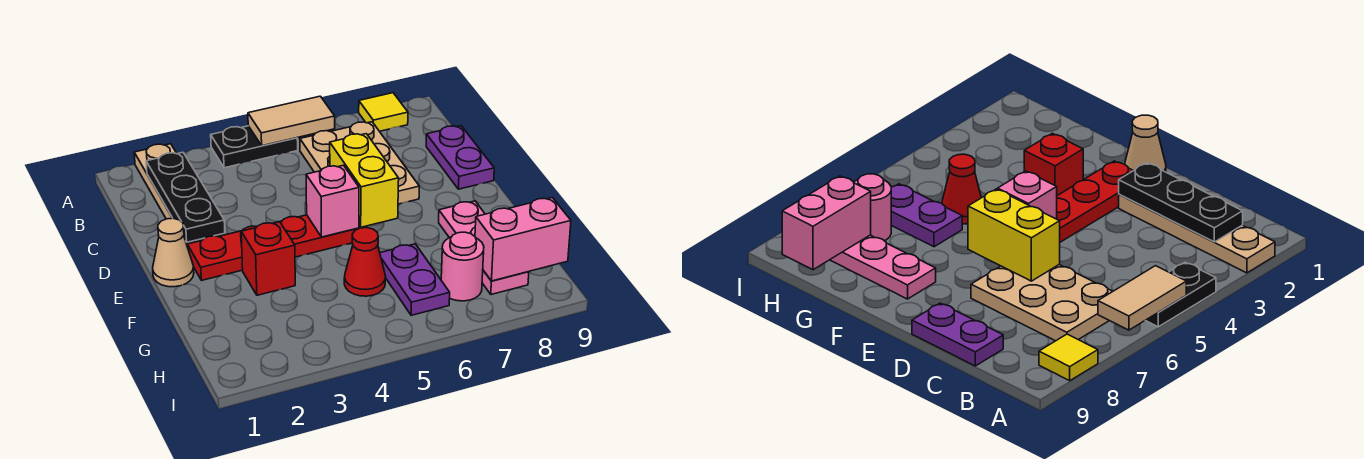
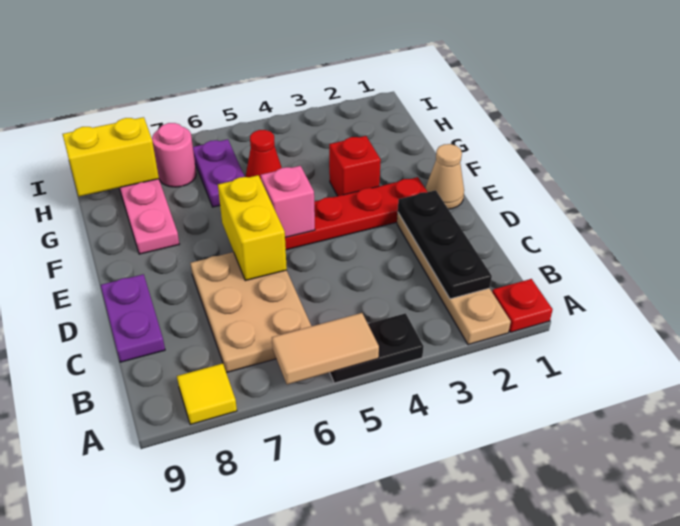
none -> red plate A1 level 1
pink brick H8:H9 level 2 -> yellow brick H8:H9 level 2

